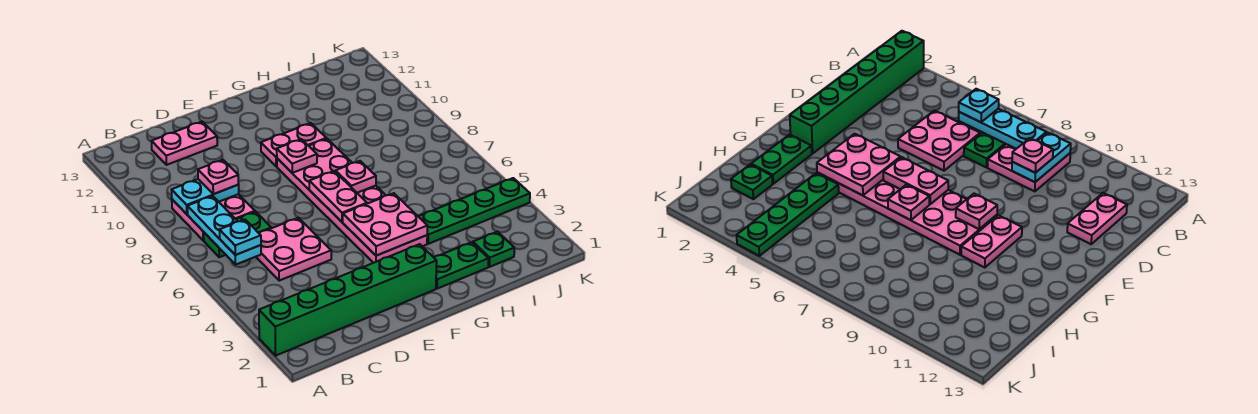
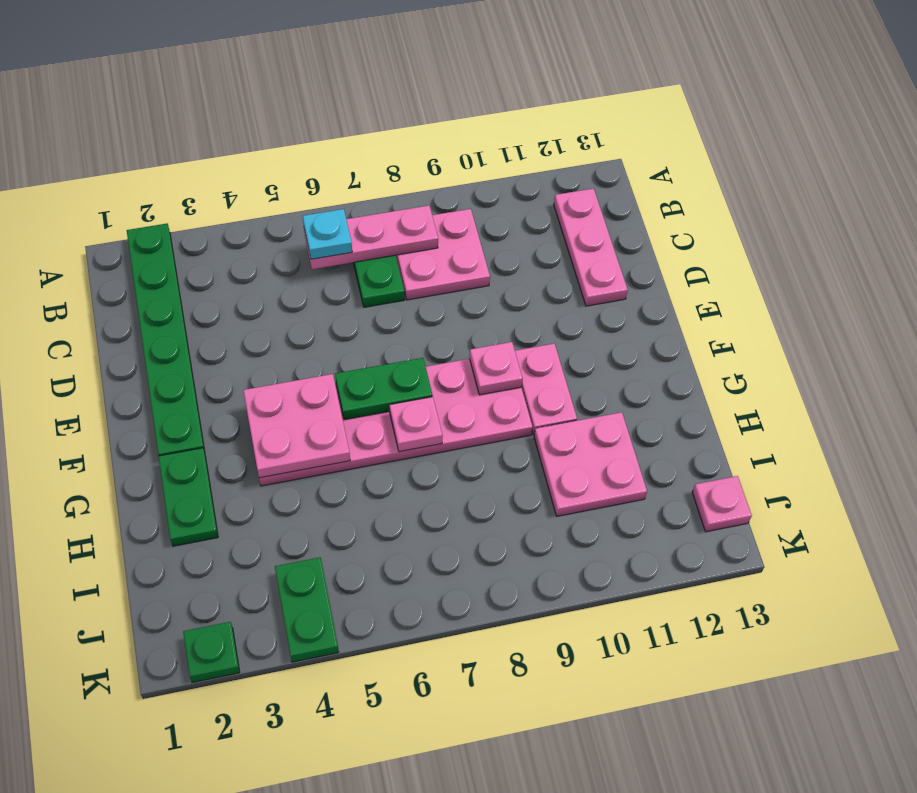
green brick A2:F2 level 1 -> green plate A2:F2 level 1
cyan plate B6:B8 level 2 -> pink plate B6:B8 level 2
cyan plate B9:C9 level 2 -> none
pink plate C5:D6 level 1 -> pink plate H10:I11 level 1
pink plate C9 level 3 -> pink plate J13 level 1
pink plate C12:D12 level 1 -> pink plate B12:D12 level 1
pink plate F6:F7 level 2 -> green plate F6:F7 level 2
green plate H4:K4 level 1 -> green plate J4:K4 level 1
green plate I2 level 1 -> green plate K2 level 1

